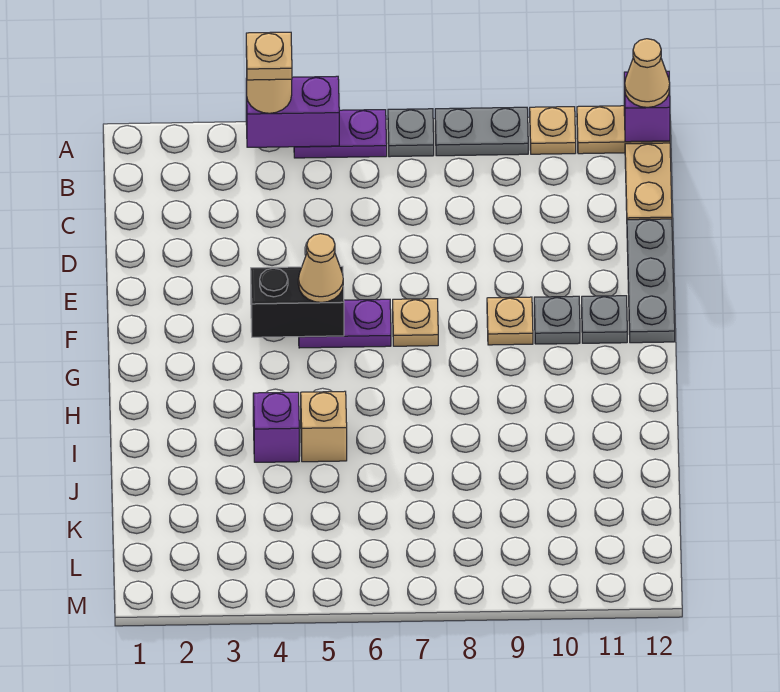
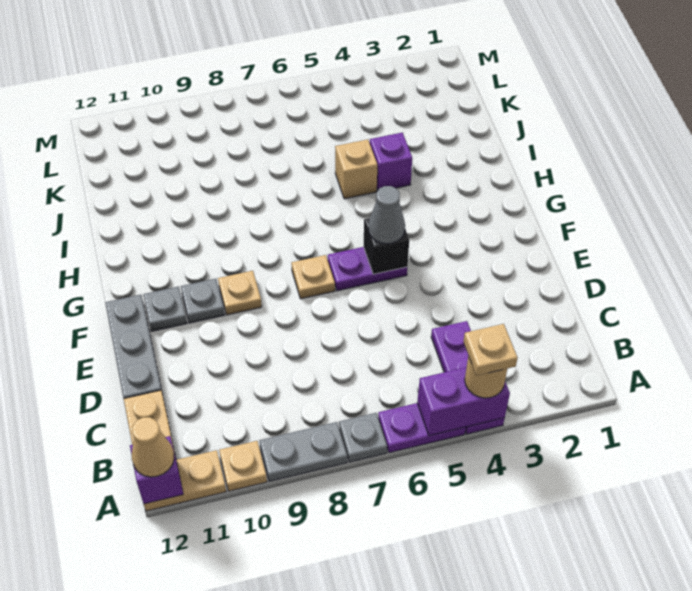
none -> purple plate A4:C4 level 1
black brick F4:F5 level 2 -> black brick F5 level 2
tan cone F5 level 3 -> grey cone F5 level 3

